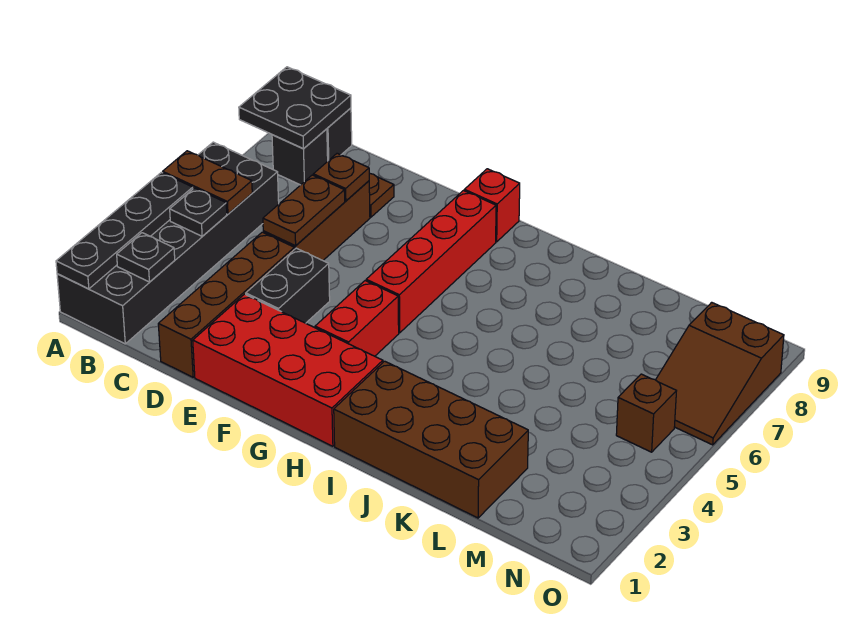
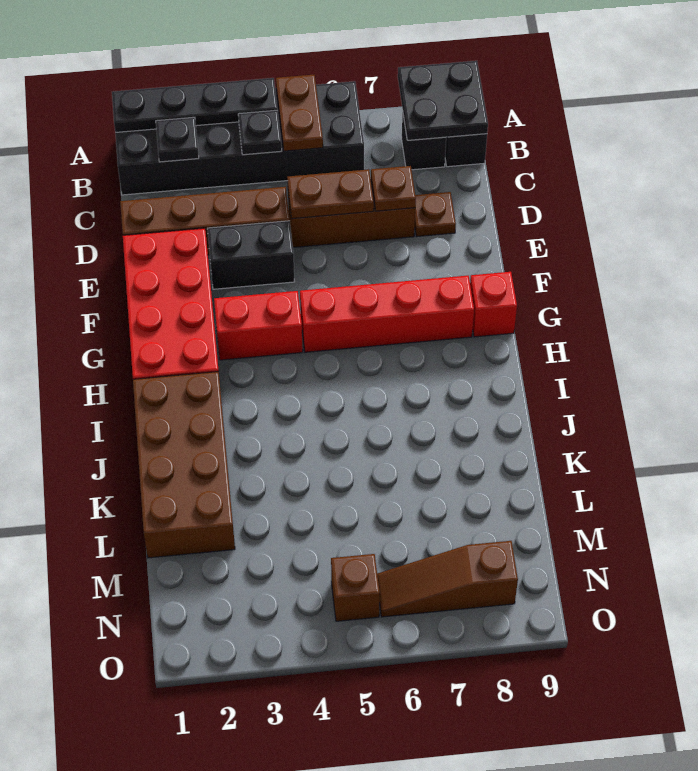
brown slope N6:O8 level 1 top 8 -> brown slope N6:N8 level 1 top 8

